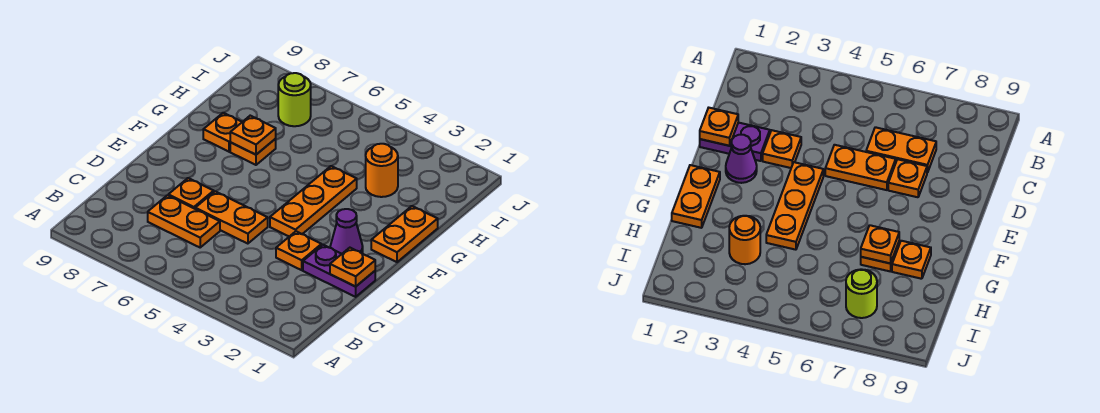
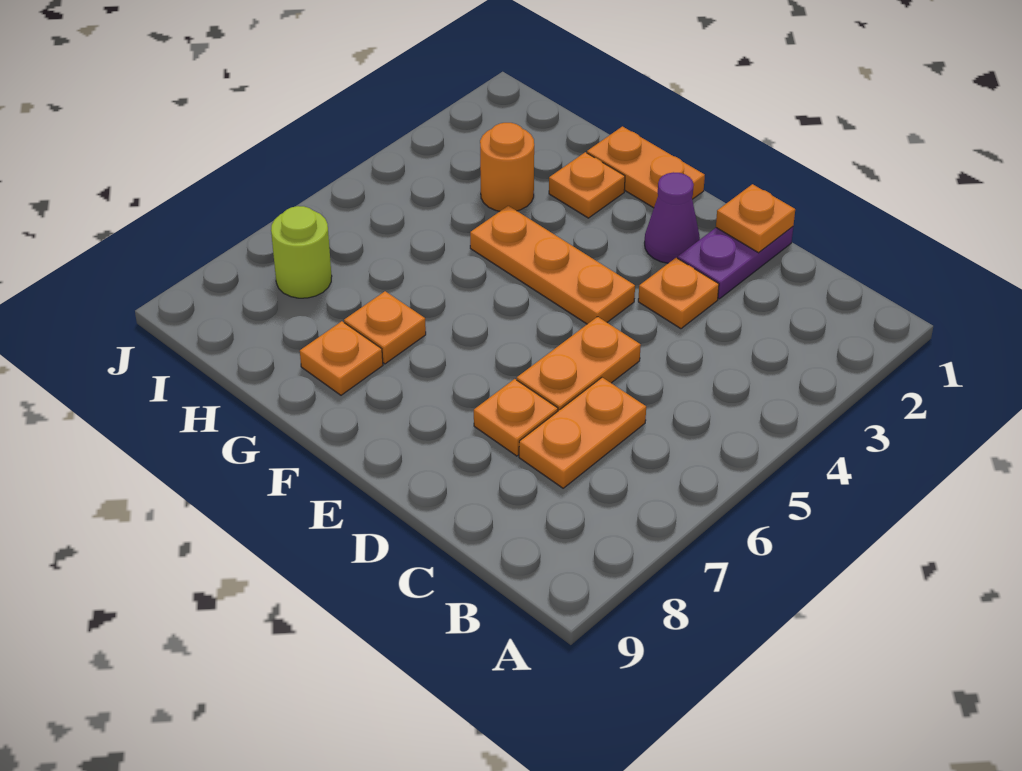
orange plate G7 level 2 -> orange plate G2 level 1

